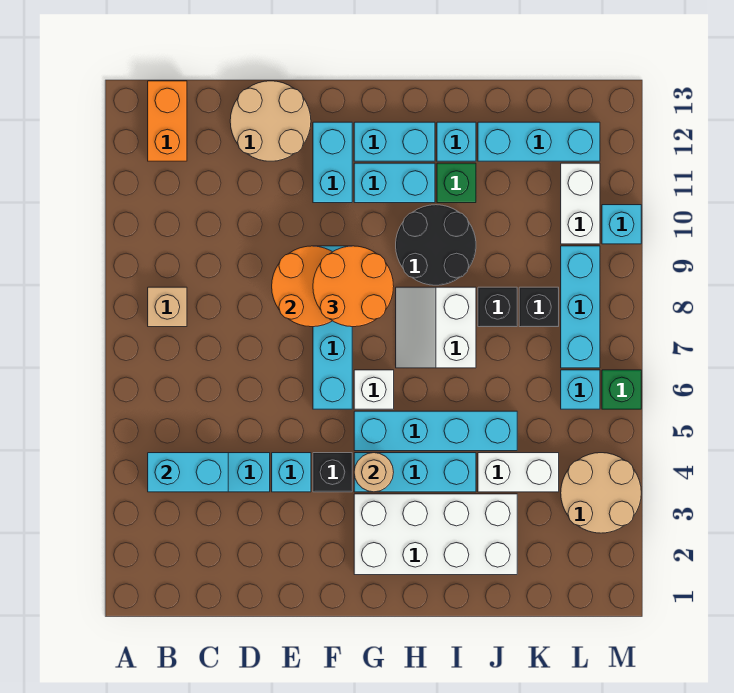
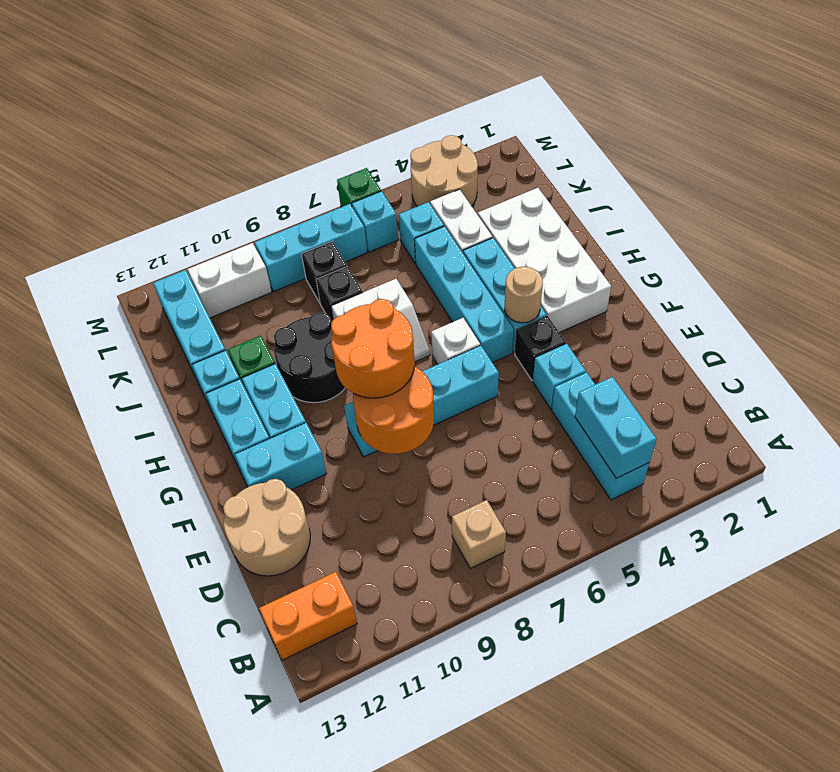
cyan brick M10 level 1 -> cyan brick K5 level 1

